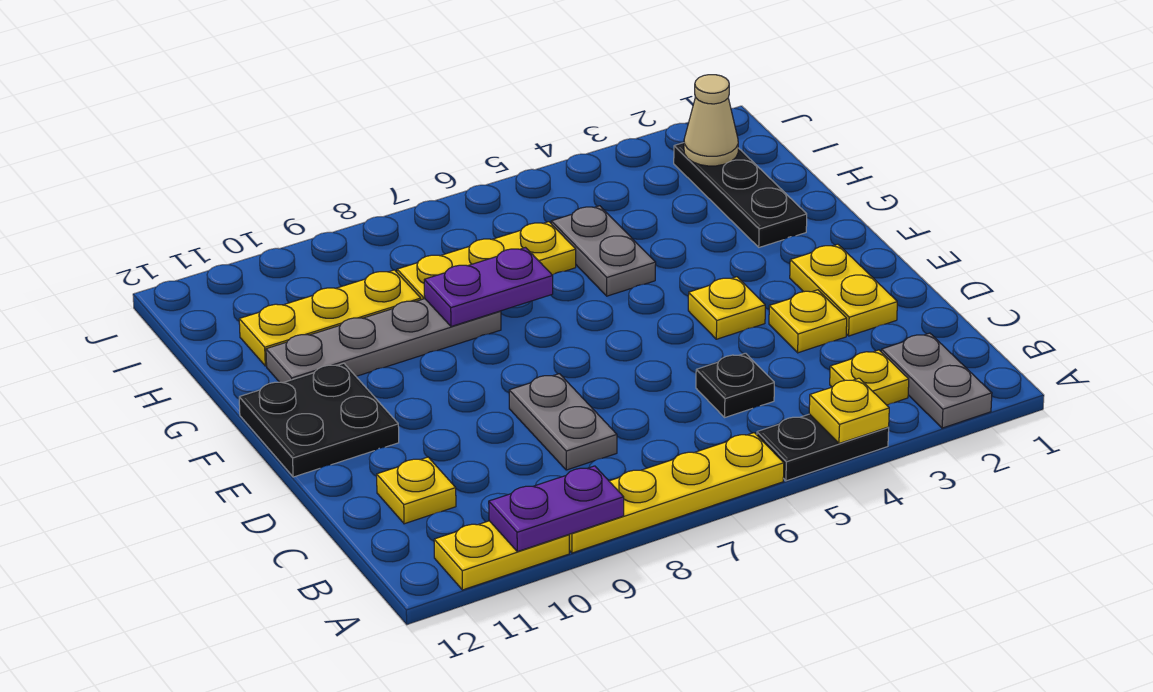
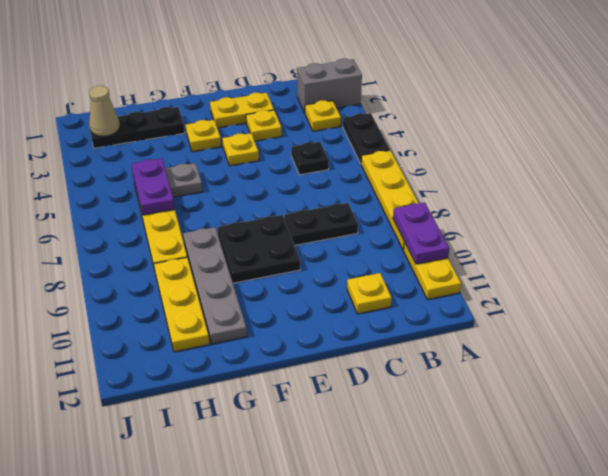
grey plate A2:B2 level 1 -> grey brick A2:B2 level 1
yellow plate A4 level 2 -> yellow plate F3 level 1
grey plate C8:D8 level 1 -> black plate C8:D8 level 1
black plate E11:F12 level 1 -> black plate E8:F9 level 1
purple plate G7:G8 level 2 -> purple plate H5:H6 level 2

